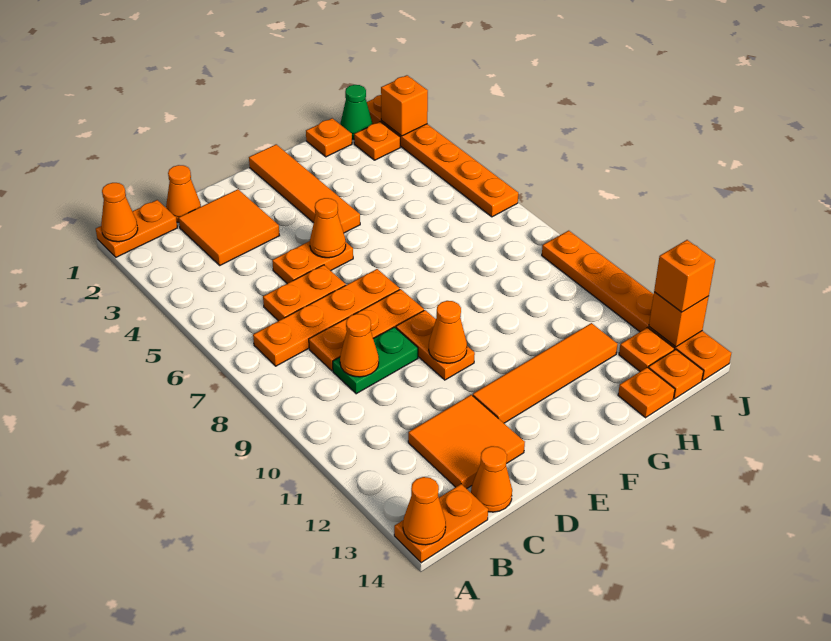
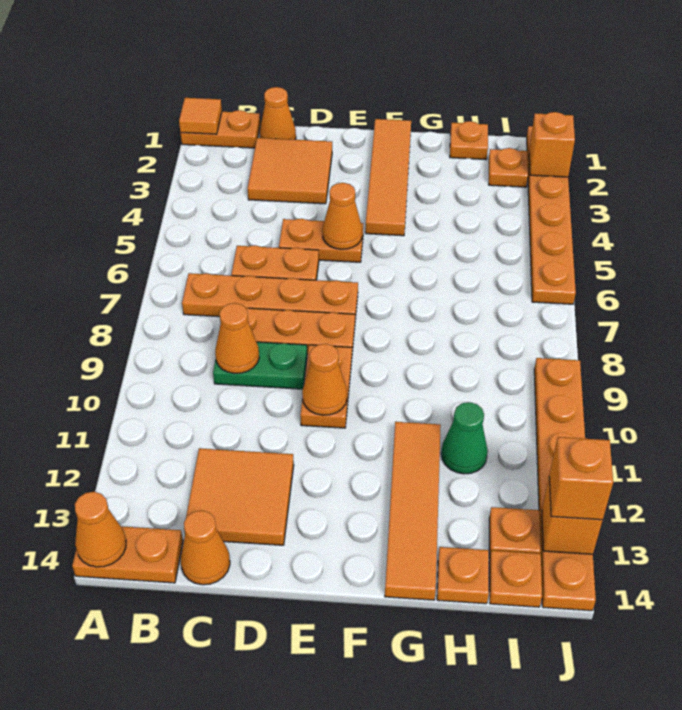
orange cone A1 level 2 -> orange tile A1 level 2
orange tile E12:H12 level 1 -> orange tile G11:G14 level 1
green cone I1 level 1 -> green cone H11 level 1

